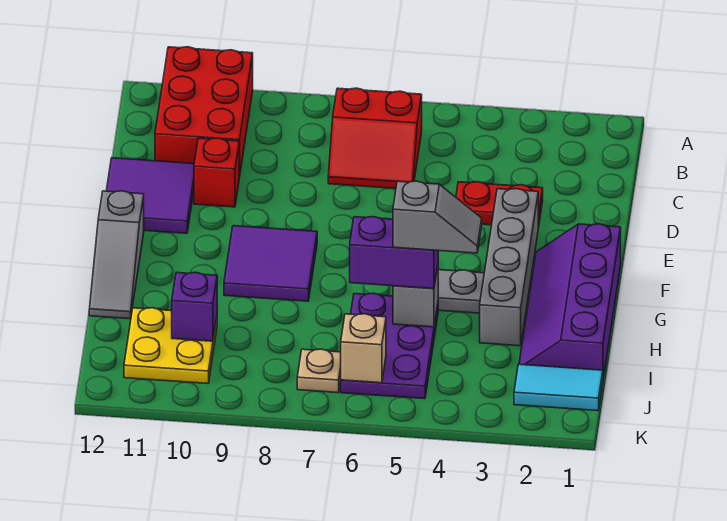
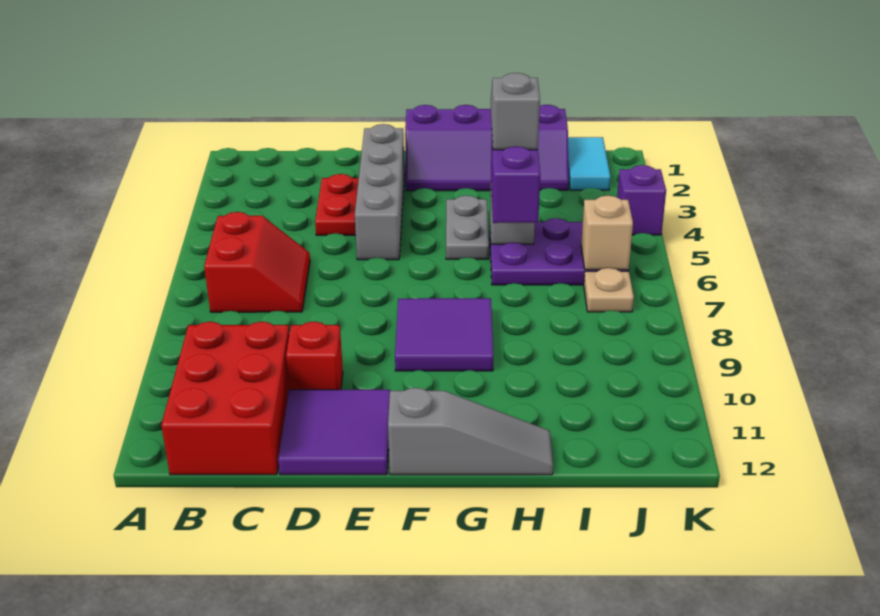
red brick A10:C11 level 1 -> red brick B10:C12 level 1
grey brick E3:H3 level 1 -> grey brick E2:E5 level 1
yellow plate I10:J11 level 1 -> none
purple brick I10 level 2 -> purple brick K4 level 1

